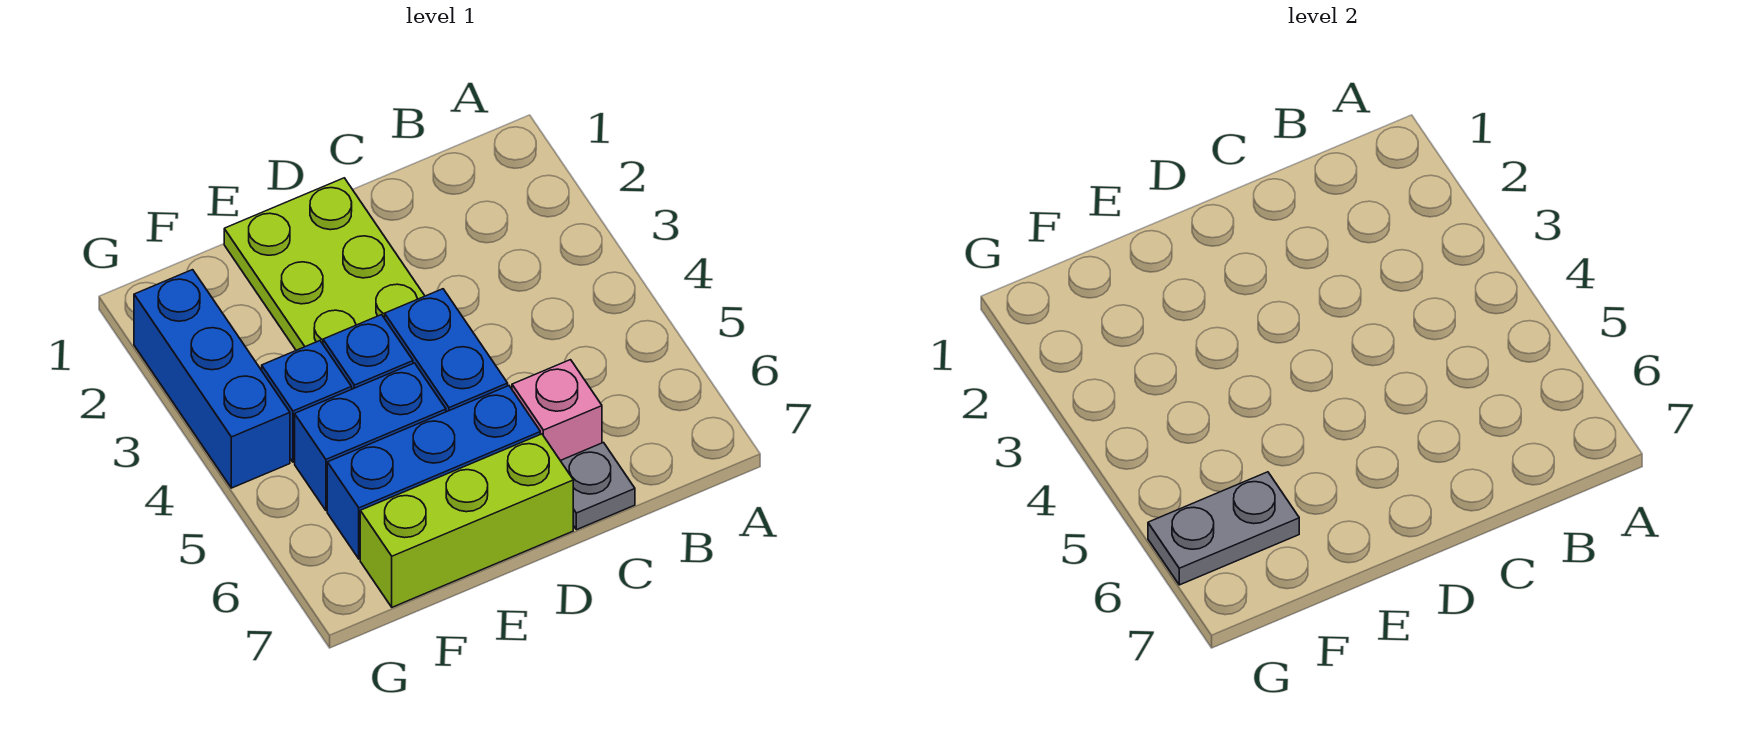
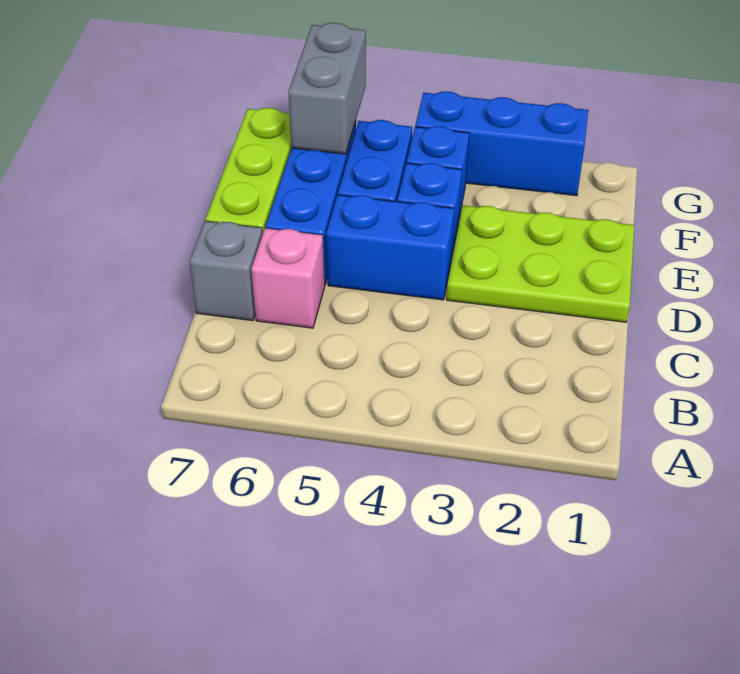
grey plate C7 level 1 -> grey brick C7 level 1
grey plate F6:G6 level 2 -> grey brick F6:G6 level 2

